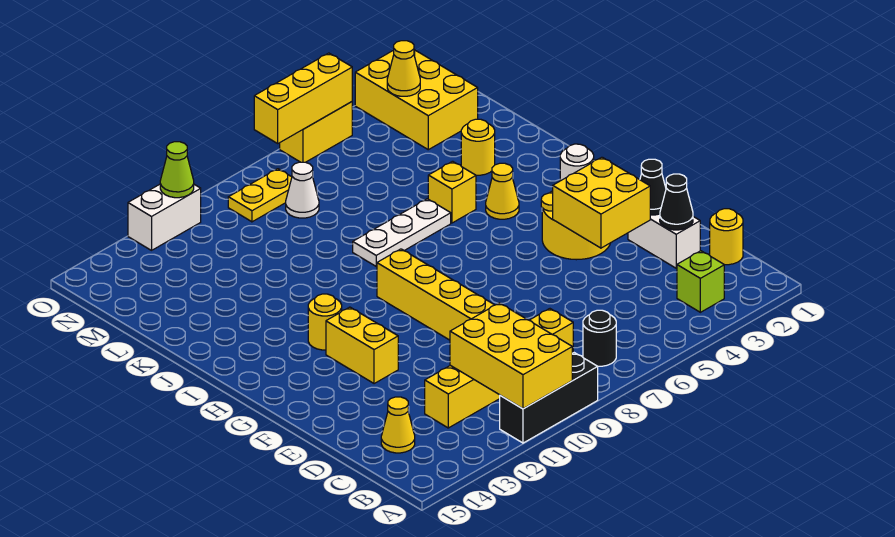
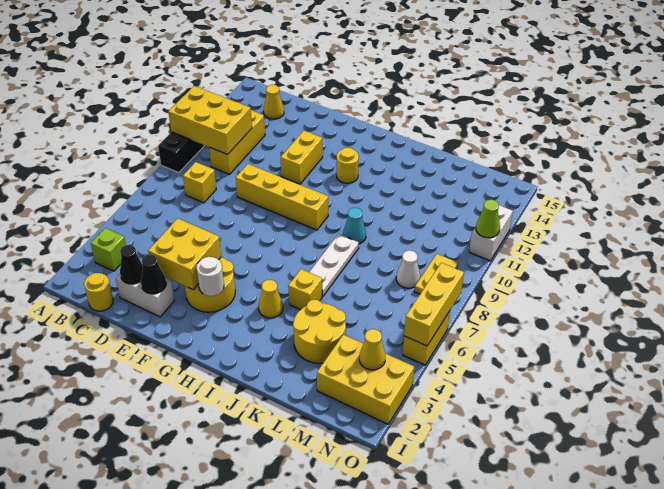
black round brick B7 level 1 -> none
yellow brick F12:G12 level 1 -> yellow brick F11:F12 level 1
none -> cyan cone J9 level 1
yellow round brick K3 level 1 -> yellow round brick K3:L4 level 1

